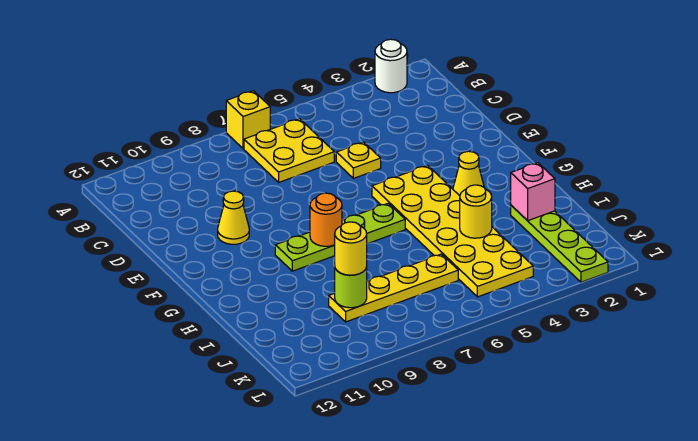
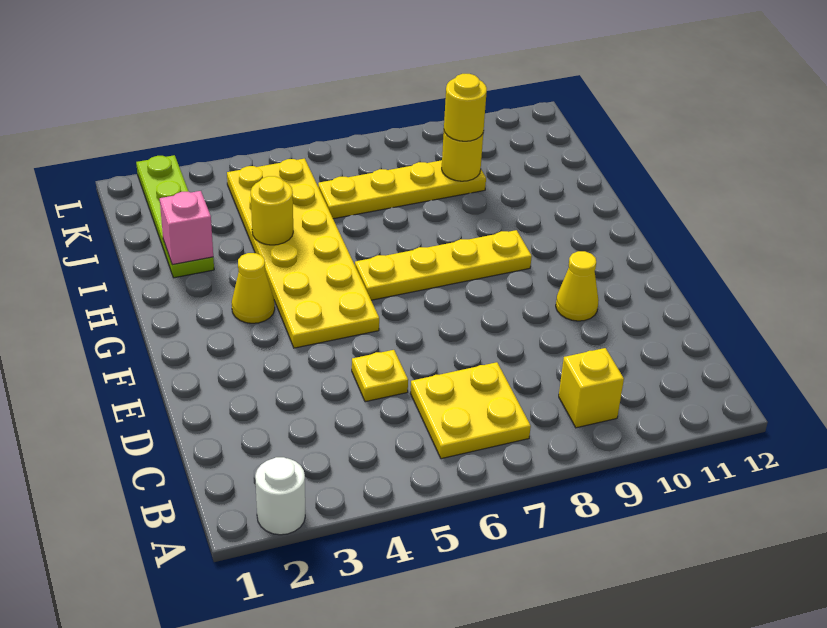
yellow brick A7 level 1 -> yellow brick B9 level 1
lime plate G6:G9 level 1 -> yellow plate G6:G9 level 1
orange round brick G8 level 2 -> none
lime round brick J9 level 2 -> yellow round brick J9 level 2

